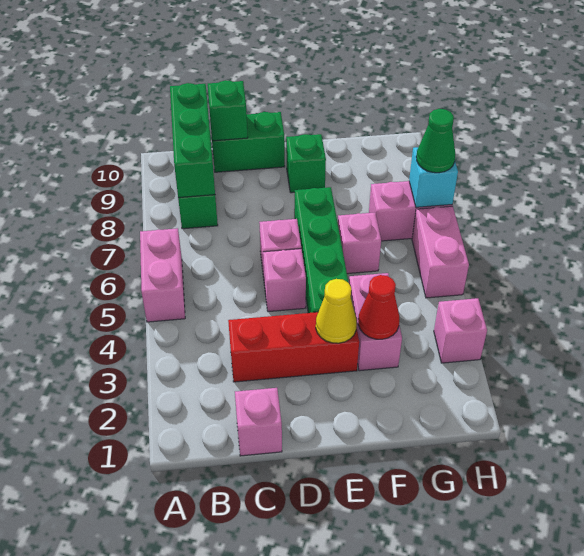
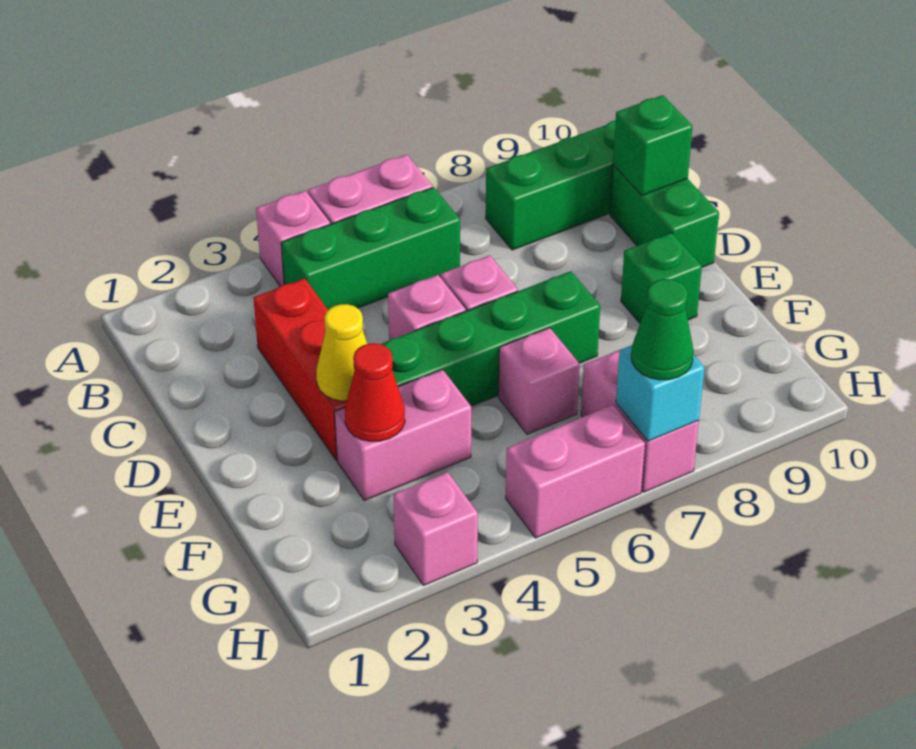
green brick B8:B10 level 2 -> green brick B4:B6 level 1
pink brick C1 level 1 -> pink brick A4 level 1

